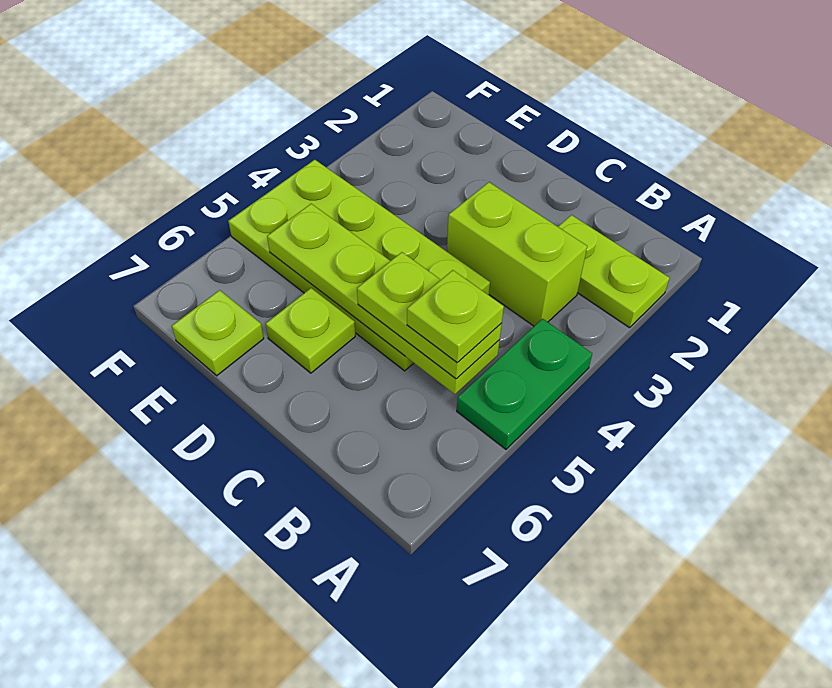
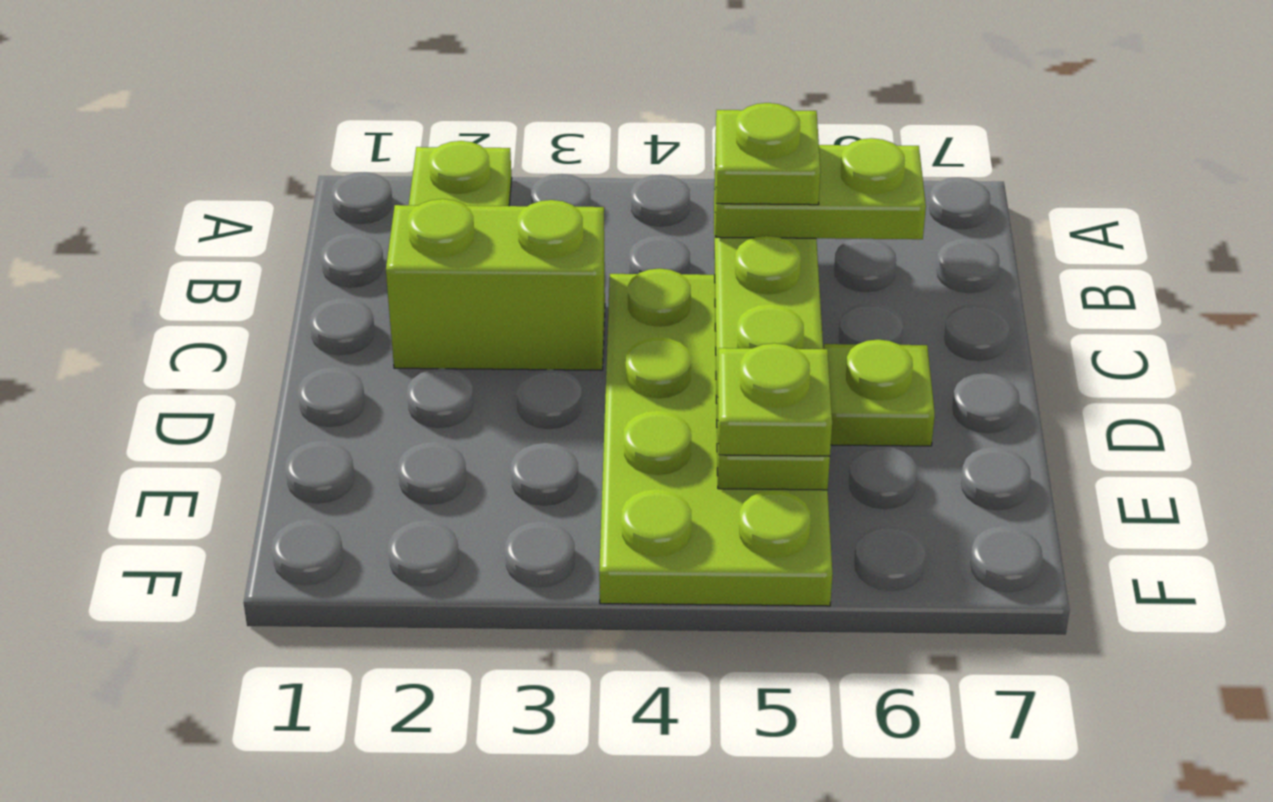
green plate A4:A5 level 1 -> none
lime brick B3:C3 level 1 -> lime brick C2:C3 level 1
lime plate B5:C5 level 3 -> lime plate B5:B6 level 3
lime plate E7 level 1 -> lime plate E5 level 3

